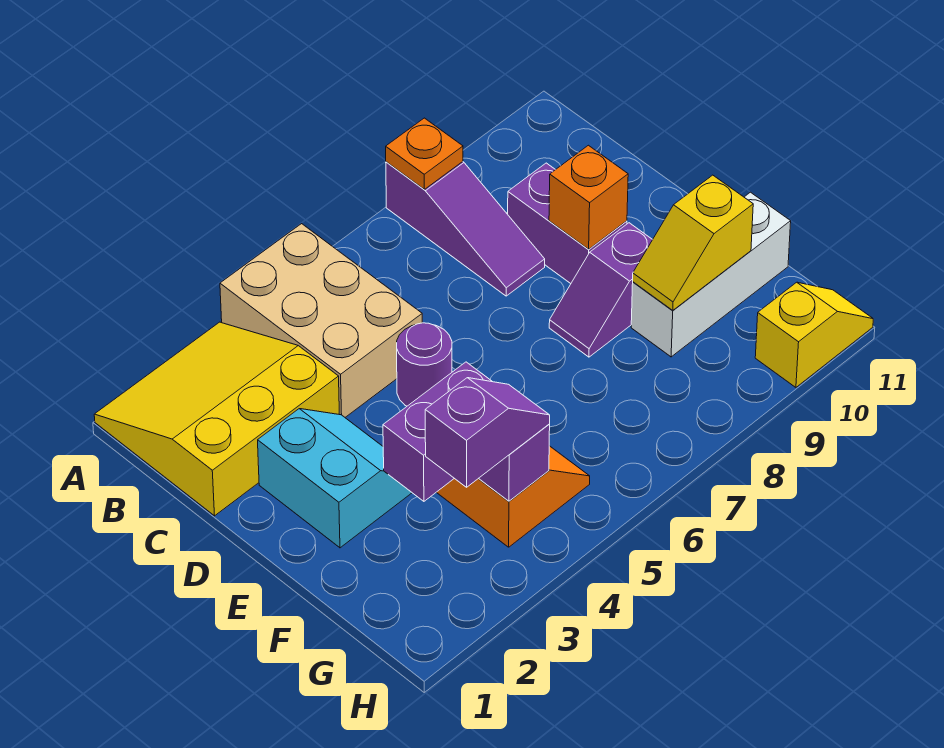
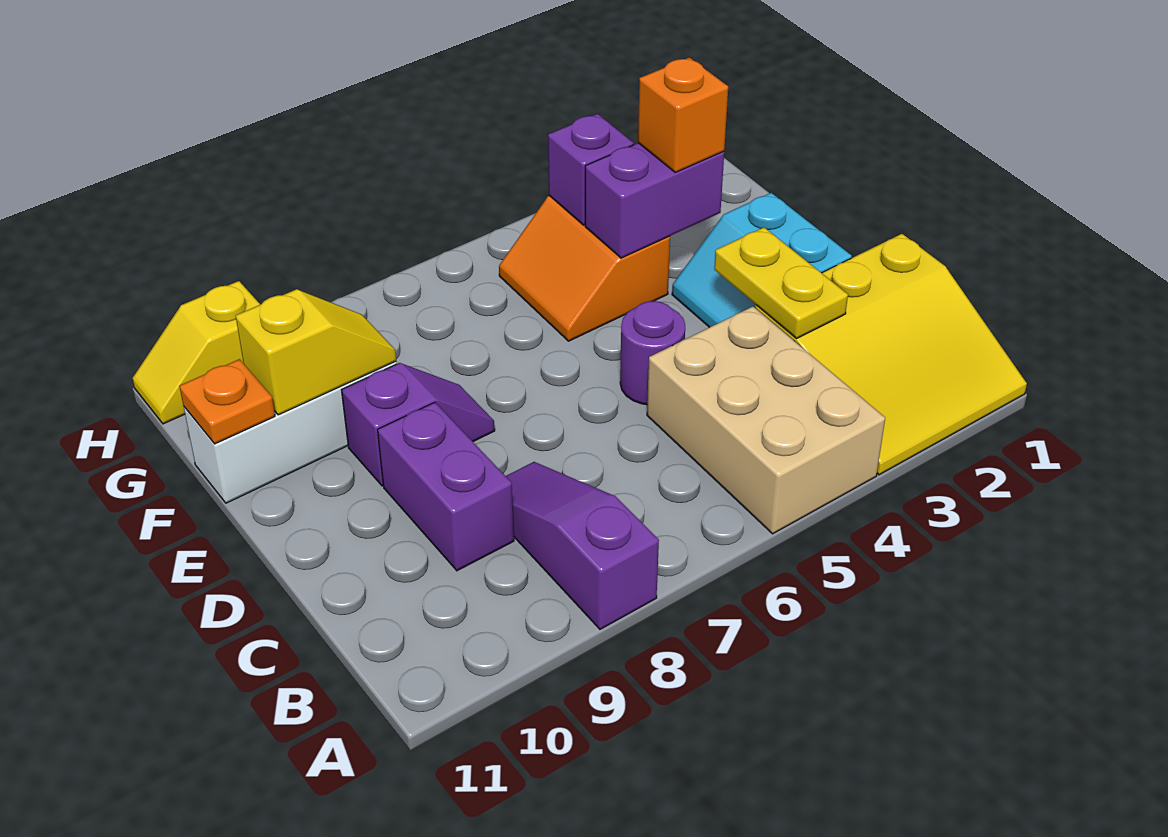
orange plate A8 level 2 -> orange plate F11 level 2
none -> yellow plate C3:D3 level 2
orange brick D9 level 2 -> orange brick F3 level 3
purple slope G3:G4 level 3 top 3 -> none

